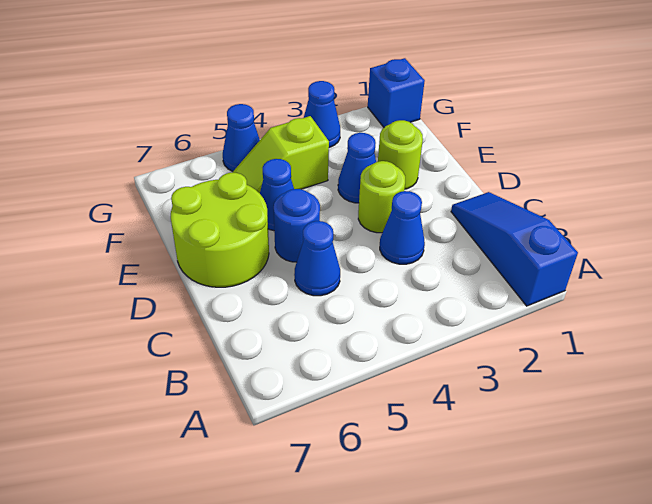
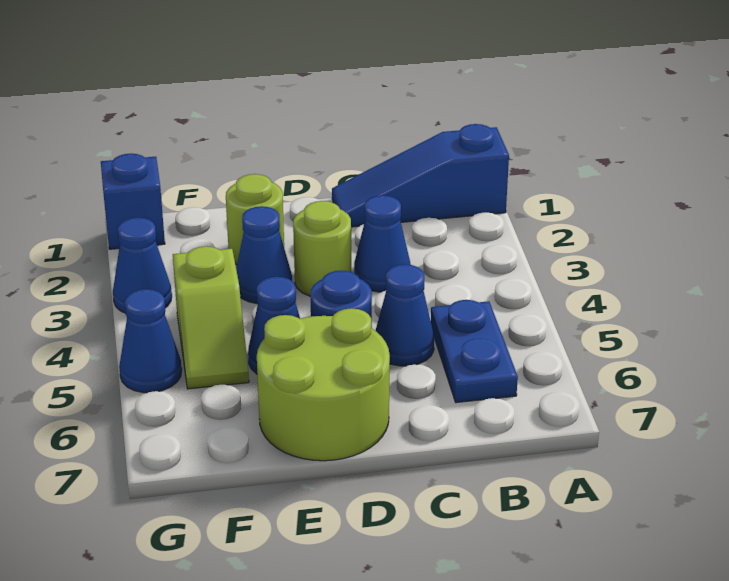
none -> blue plate B5:B6 level 1

